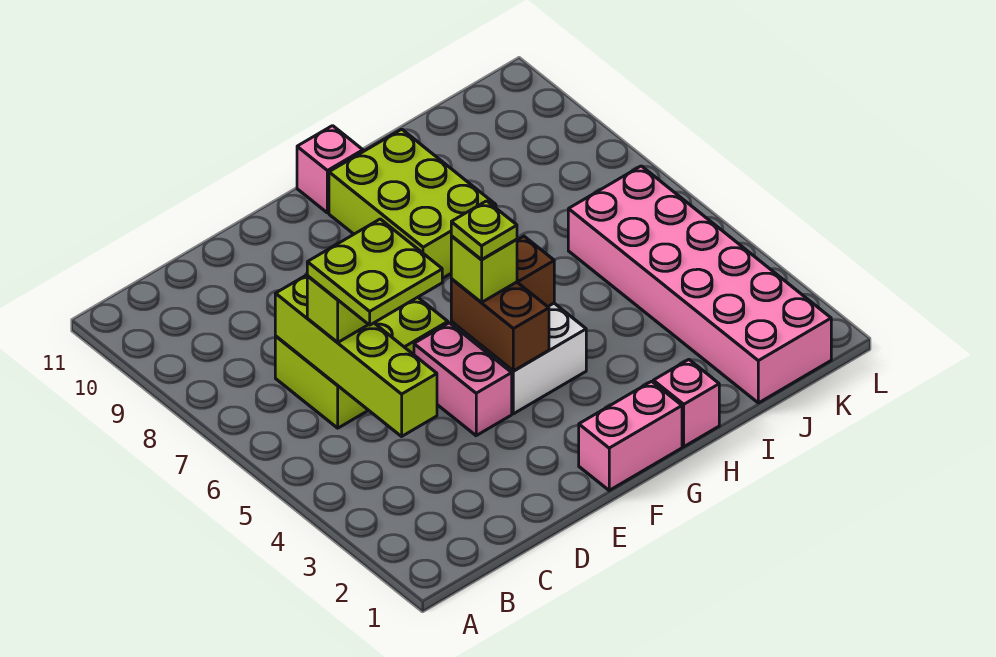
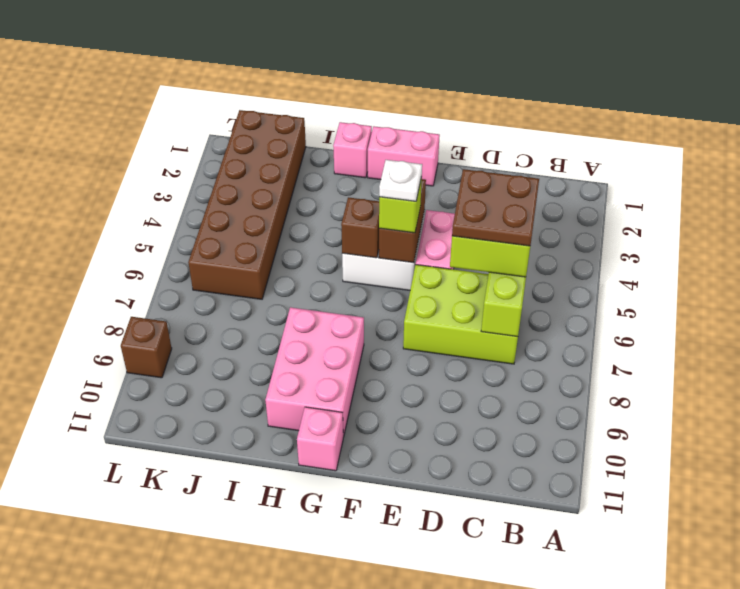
lime plate C5:D6 level 4 -> brown plate C5:D6 level 4
lime plate F5 level 4 -> white plate F5 level 4
lime brick G8:H10 level 1 -> pink brick G8:H10 level 1
pink brick J1:K6 level 1 -> brown brick J1:K6 level 1
none -> brown brick L9 level 1

